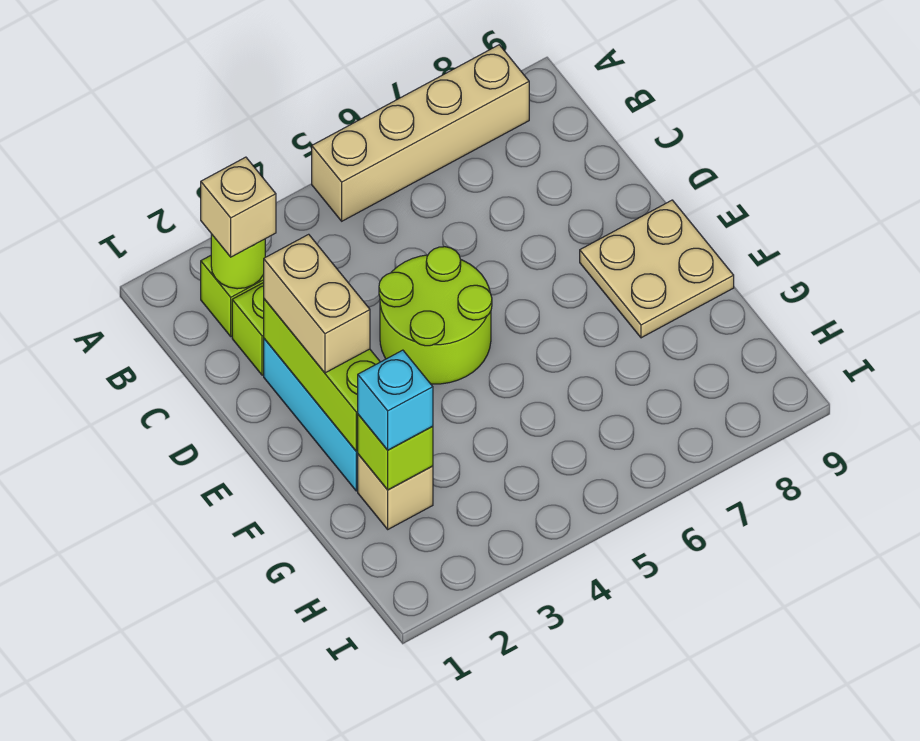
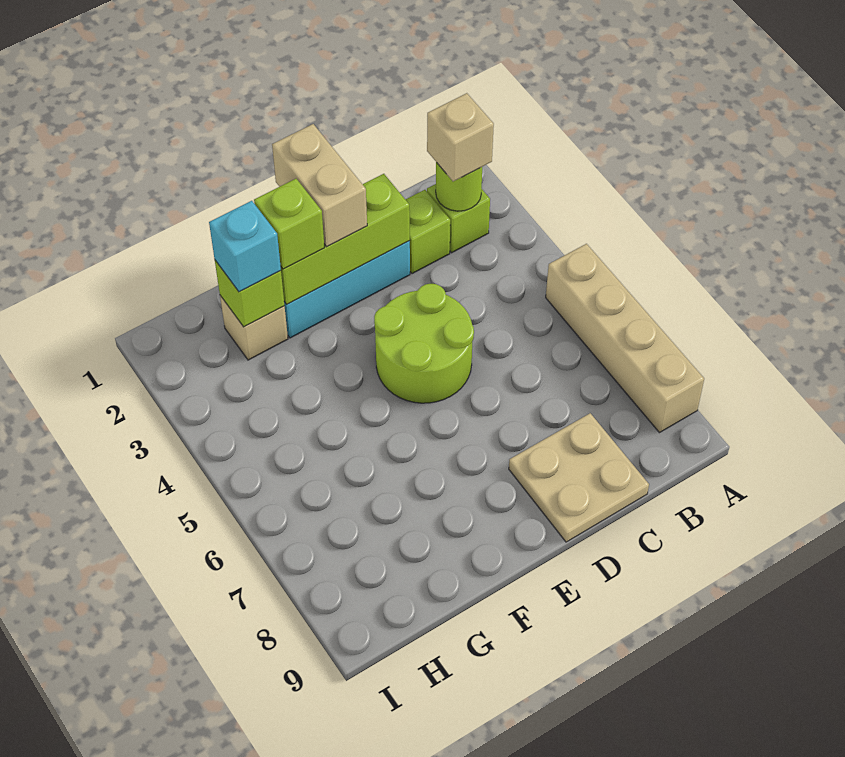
tan brick D2:E2 level 3 -> tan brick E1:E2 level 3
tan plate E8:F9 level 1 -> tan plate C8:D9 level 1
none -> lime brick F2 level 3

